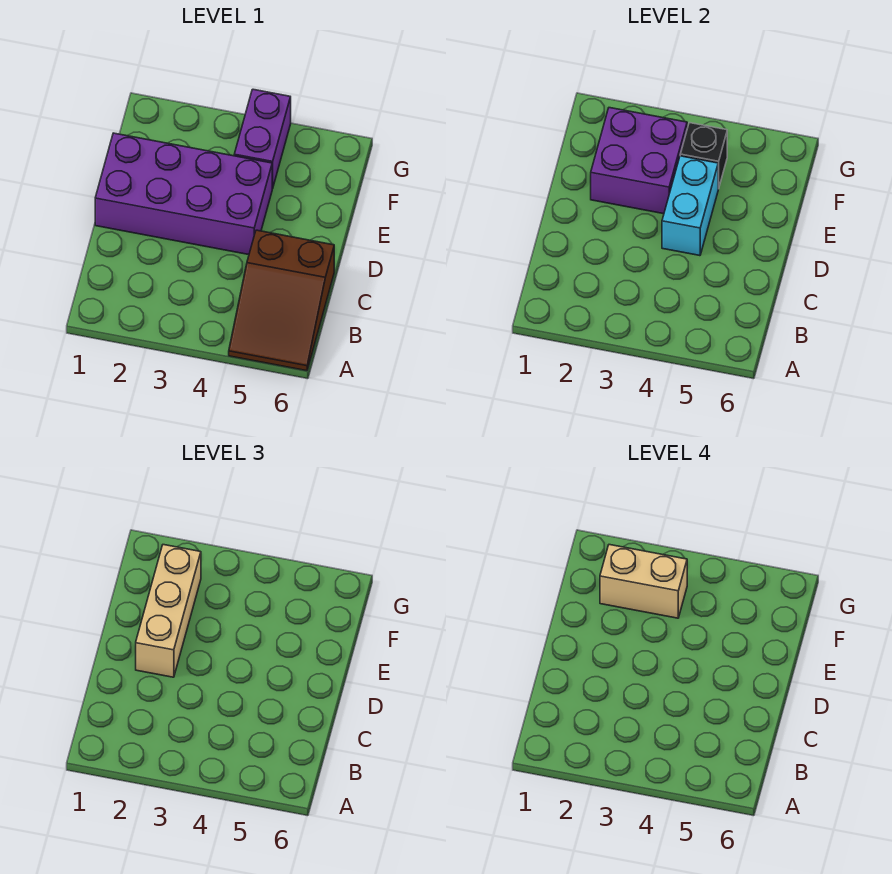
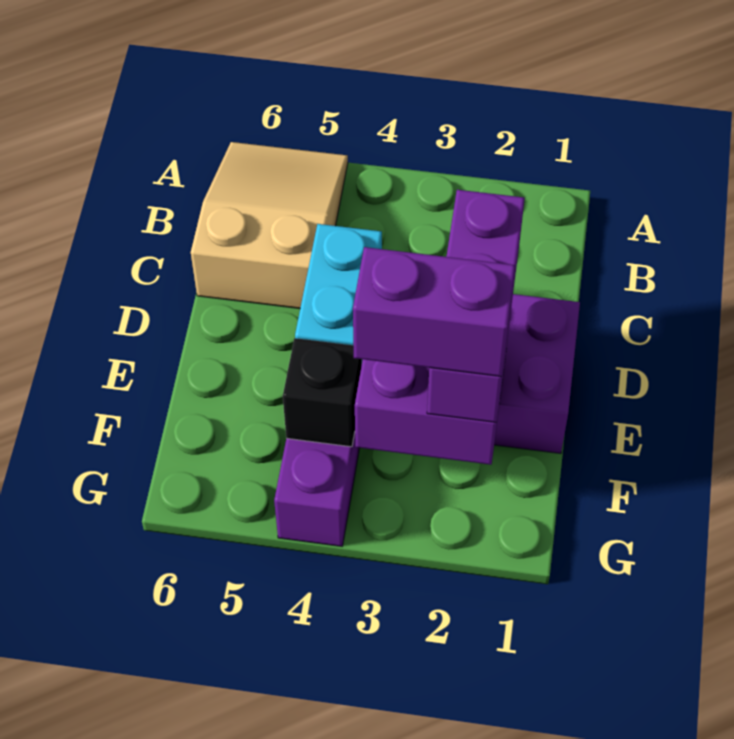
brown slope A5:C6 level 1 top C -> tan slope A5:C6 level 1 top C
tan brick D2:F2 level 3 -> purple brick D2:F2 level 3
tan brick F2:F3 level 4 -> purple brick F2:F3 level 4

